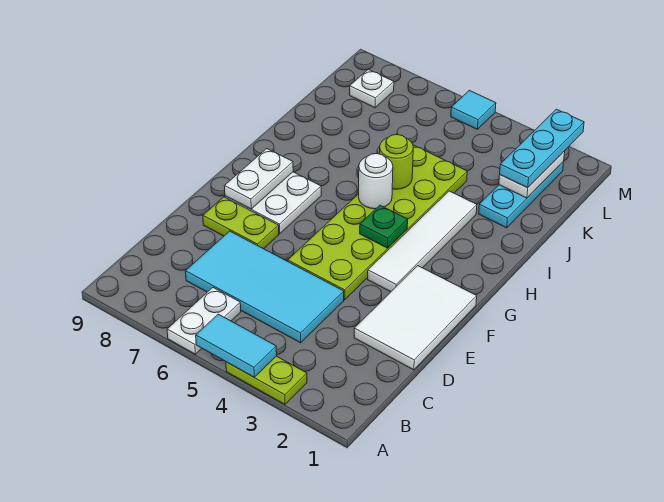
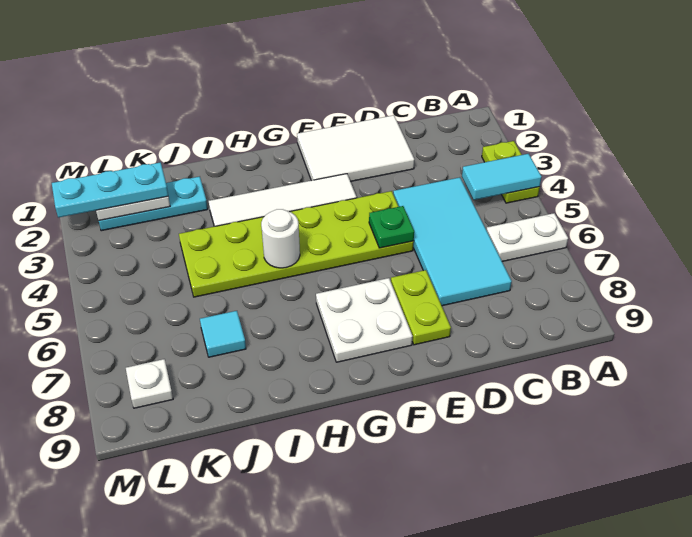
cyan tile A4:A5 level 2 -> cyan tile A4:B4 level 2
white plate F8:G8 level 2 -> none
green plate G4 level 2 -> green plate E5 level 2
lime round brick I5 level 2 -> none
cyan tile M5 level 1 -> cyan tile J7 level 1

